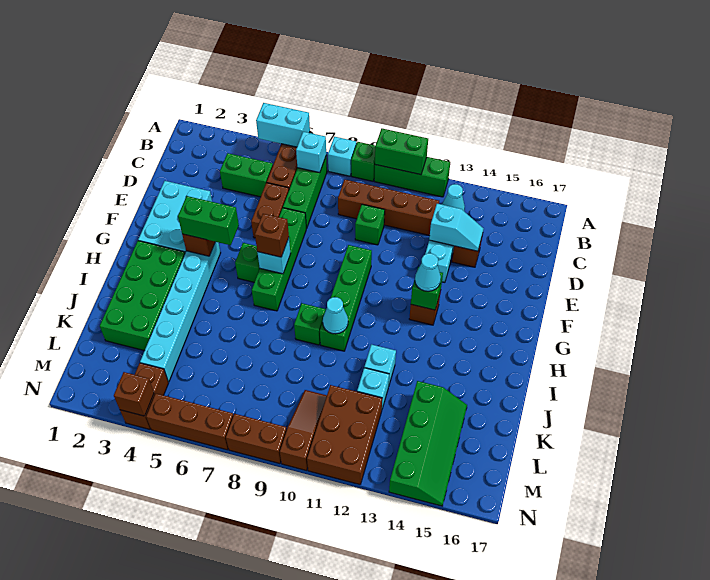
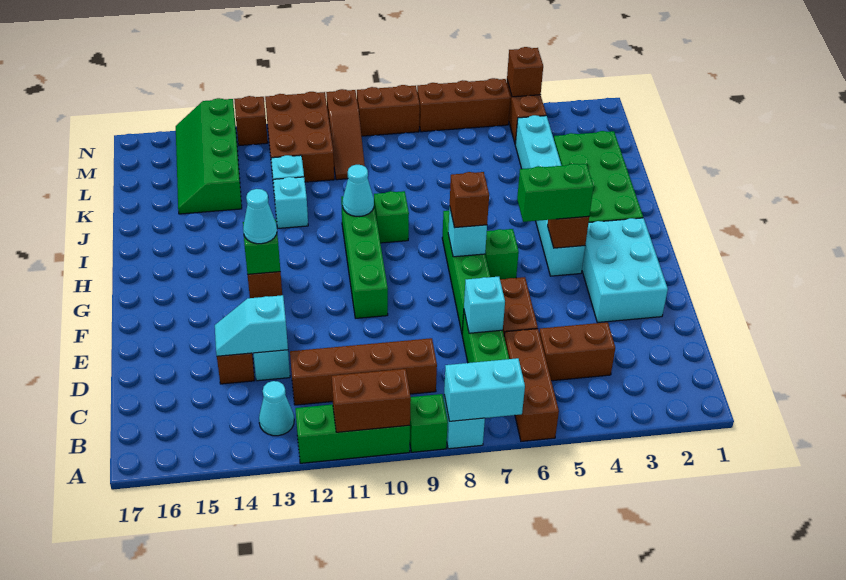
cyan brick A5:A6 level 2 -> cyan brick A7:A8 level 2
green brick A10:A11 level 2 -> brown brick A10:A11 level 2
cyan brick B7 level 2 -> cyan brick D7 level 2
green brick C4:C5 level 1 -> brown brick C4:C5 level 1
green brick D10 level 1 -> none
none -> brown brick N13 level 1

